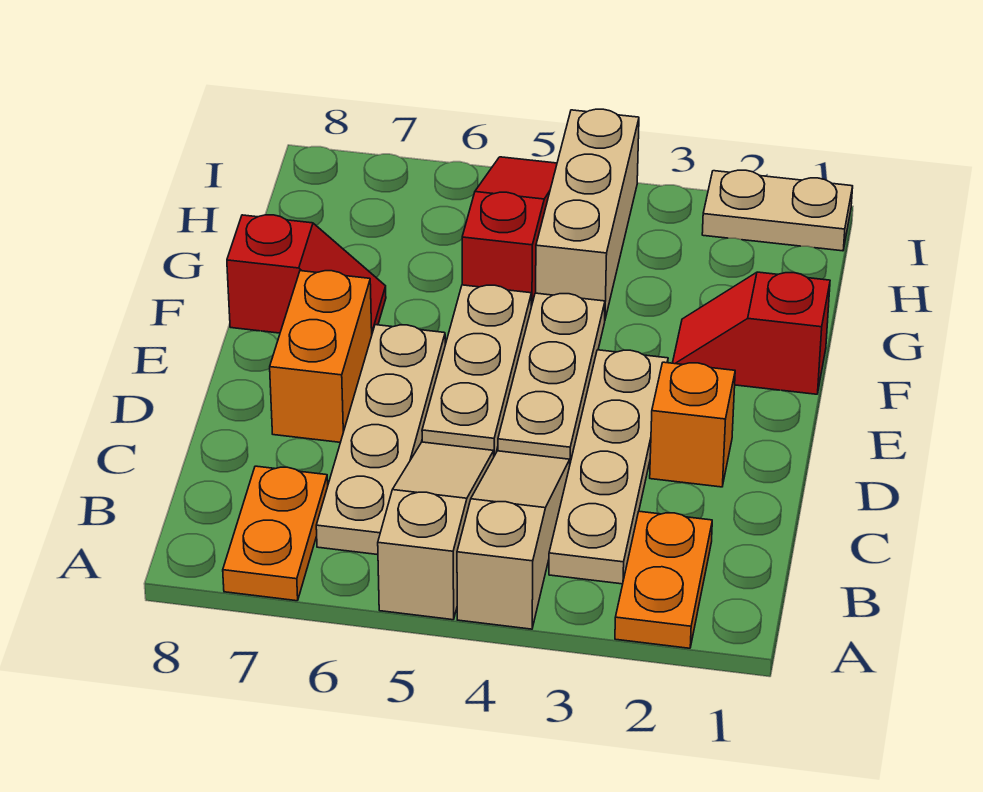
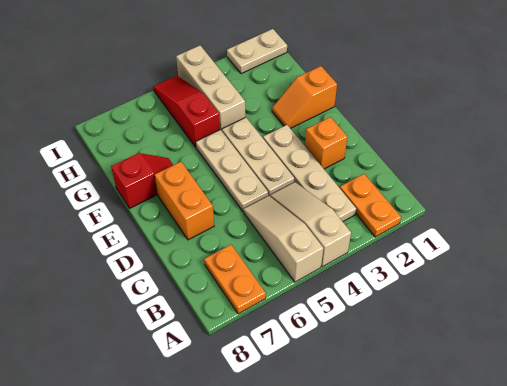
tan plate B6:E6 level 1 -> none
red slope F1:F2 level 1 top 1 -> orange slope F1:F2 level 1 top 1

